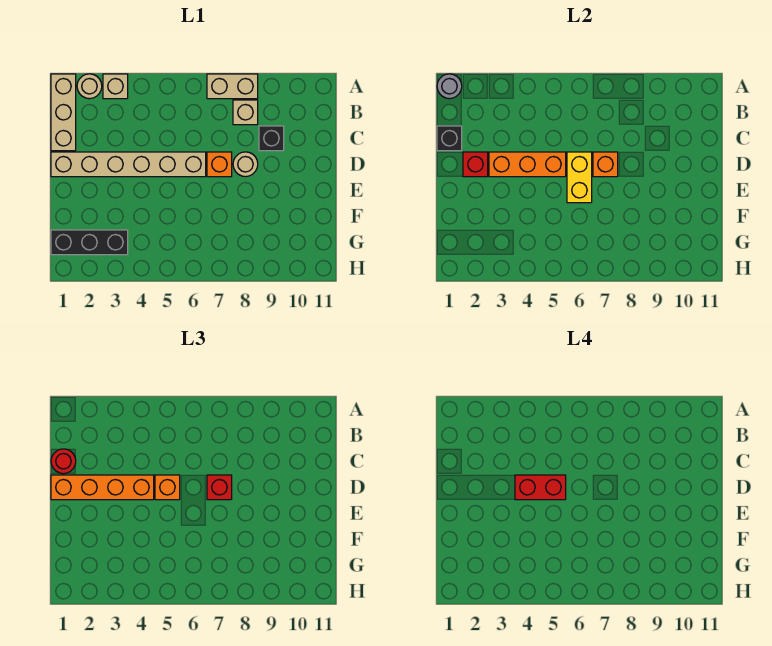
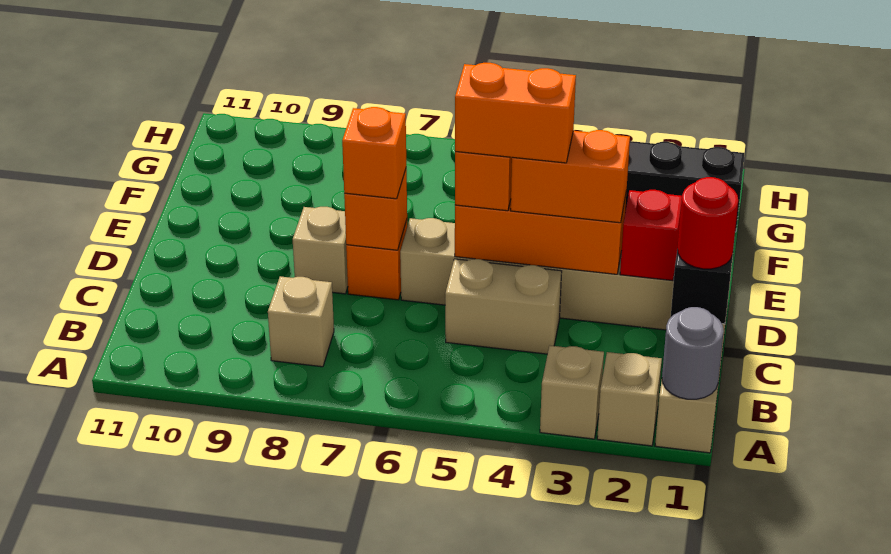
tan round brick A2 level 1 -> tan brick A2 level 1
tan brick A7:A8 level 1 -> tan brick C4:C5 level 1
black brick C9 level 1 -> none
orange brick D1:D4 level 3 -> orange brick D3:D4 level 3
red brick D4:D5 level 4 -> orange brick D4:D5 level 4
yellow brick D6:E6 level 2 -> none
red brick D7 level 3 -> orange brick D7 level 3
tan round brick D8 level 1 -> tan brick D8 level 1

